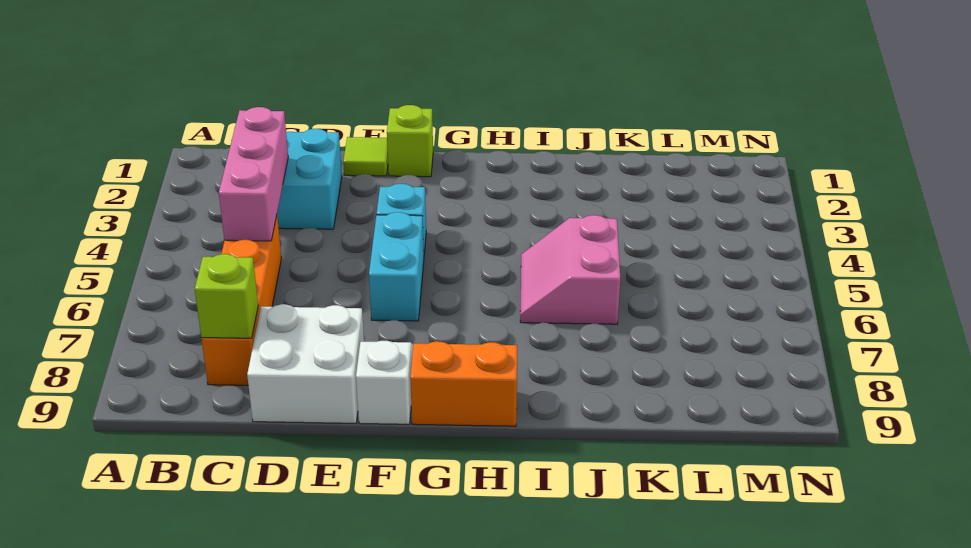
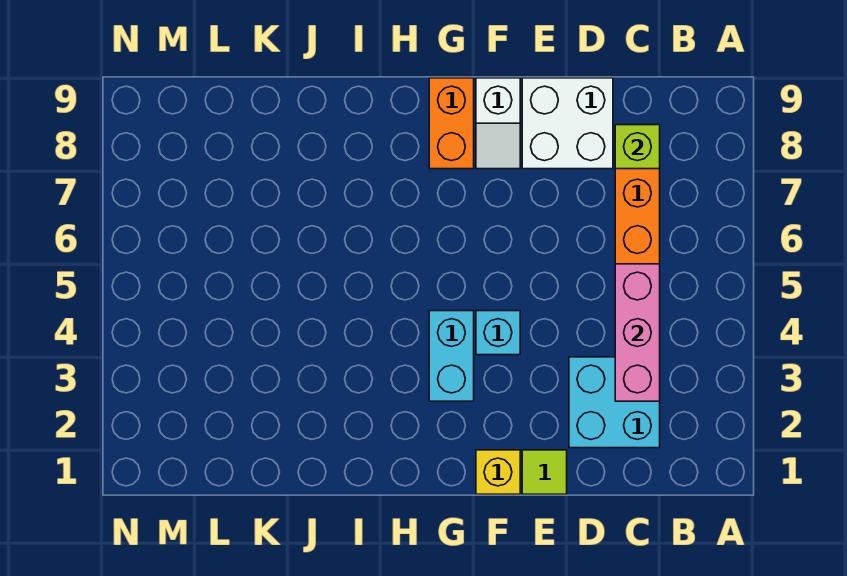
lime brick F1 level 1 -> yellow brick F1 level 1
cyan brick F5:F6 level 1 -> cyan brick G3:G4 level 1
orange brick G9:H9 level 1 -> orange brick G8:G9 level 1
pink slope I5:J6 level 1 top J -> none

